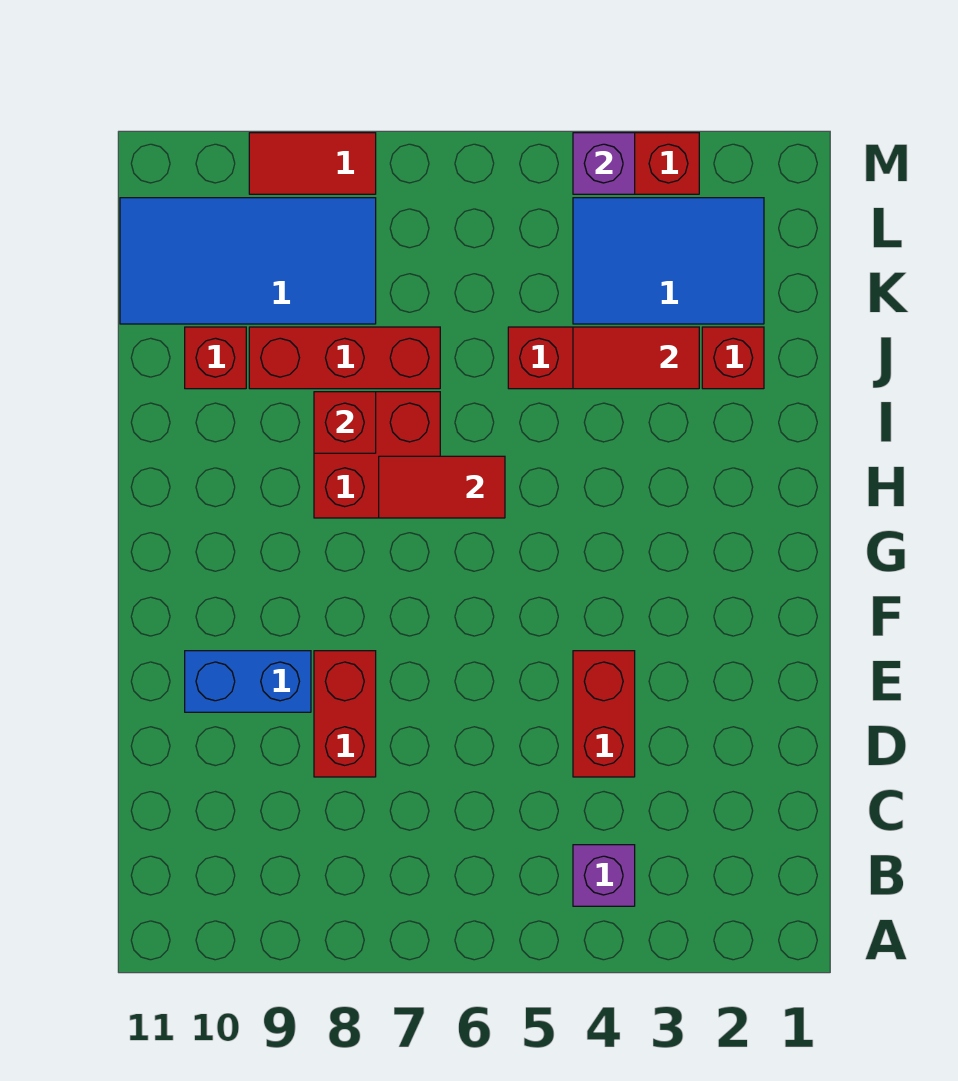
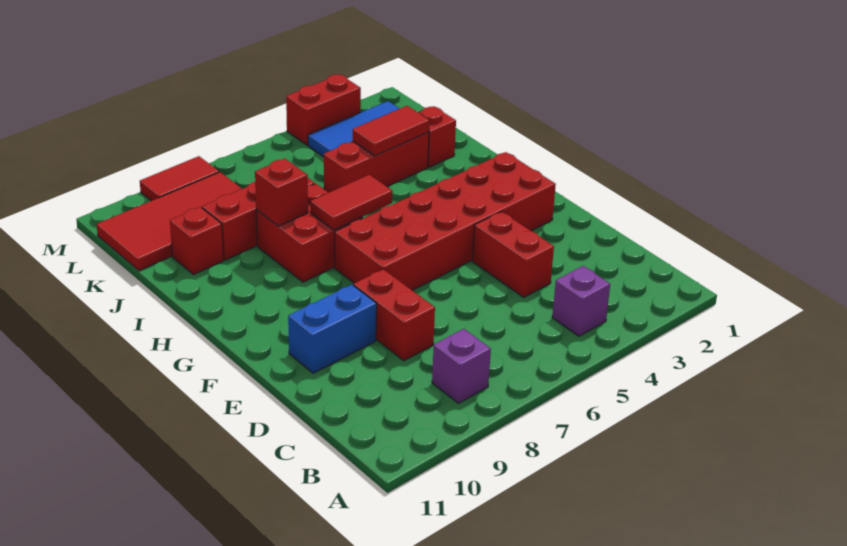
none -> red brick F2:G7 level 1
blue tile K8:L11 level 1 -> red tile K8:L11 level 1
purple brick M4 level 2 -> purple brick B8 level 1

